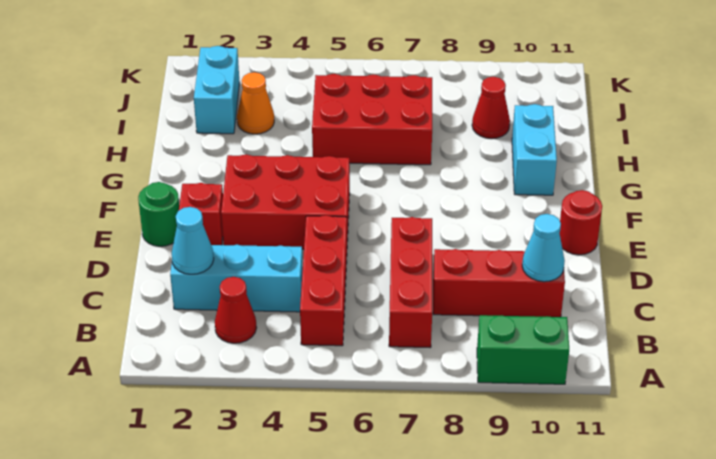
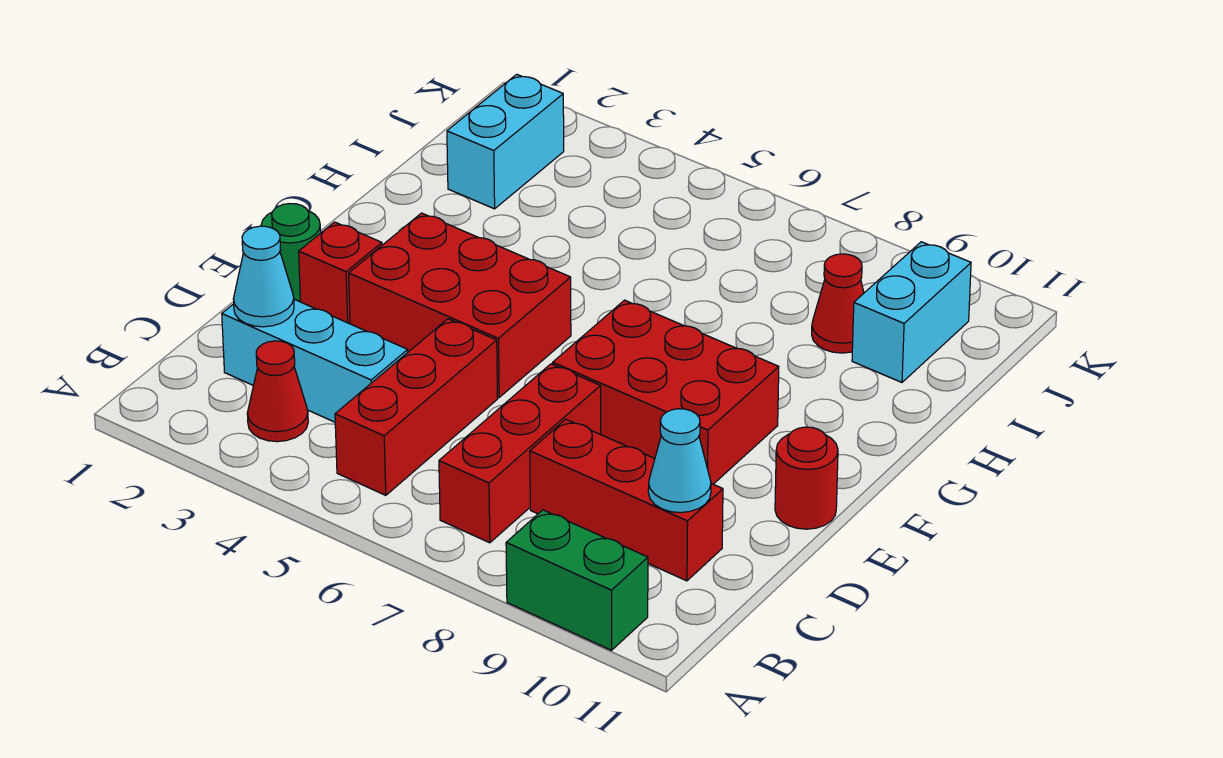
cyan brick G10:H10 level 1 -> cyan brick I10:J10 level 1
red brick H5:I7 level 1 -> red brick E7:F9 level 1
orange cone I3 level 1 -> none

